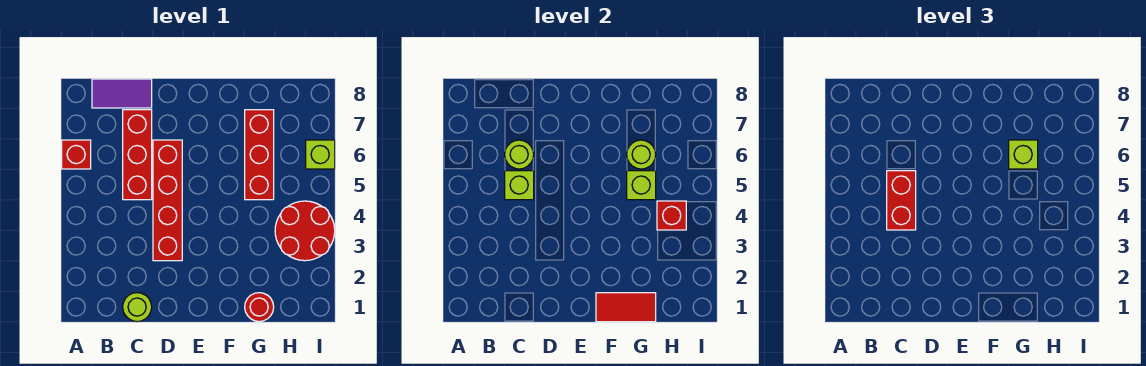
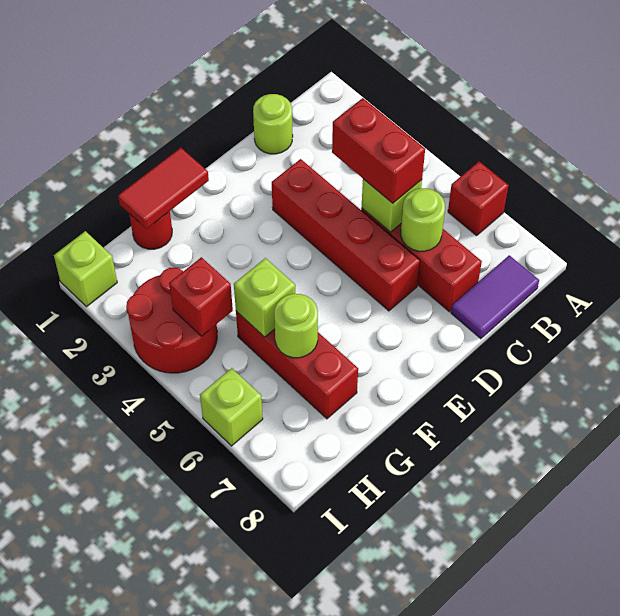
lime brick G6 level 3 -> lime brick I1 level 1

